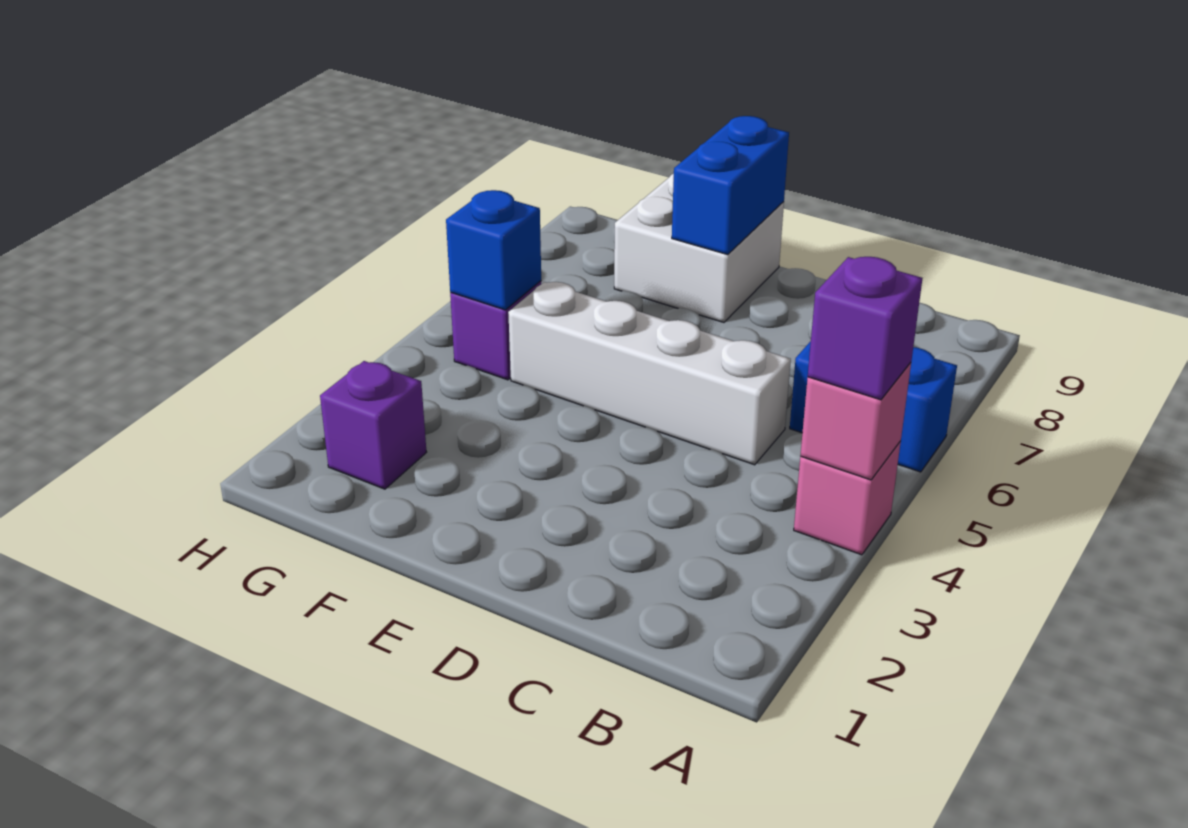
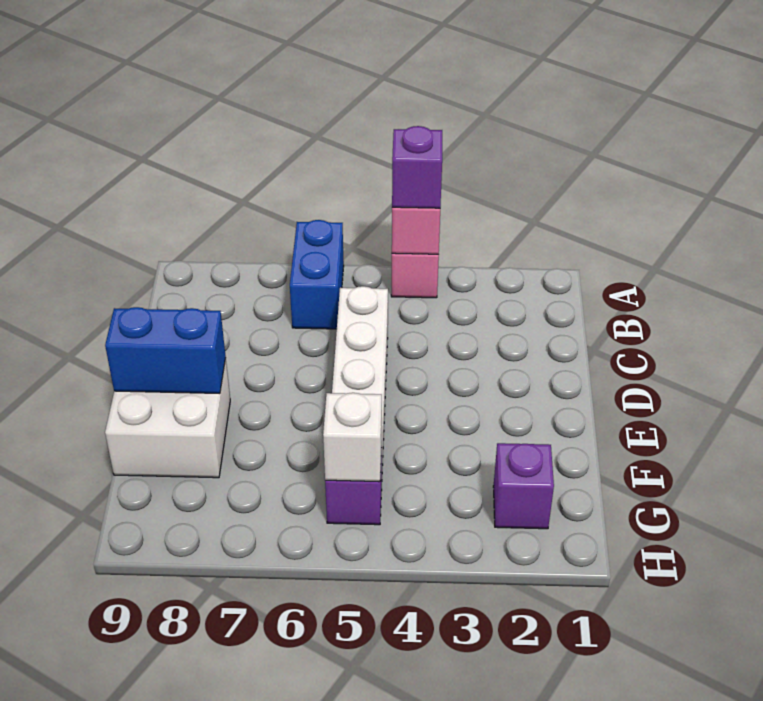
blue brick G5 level 2 -> white brick G5 level 2

